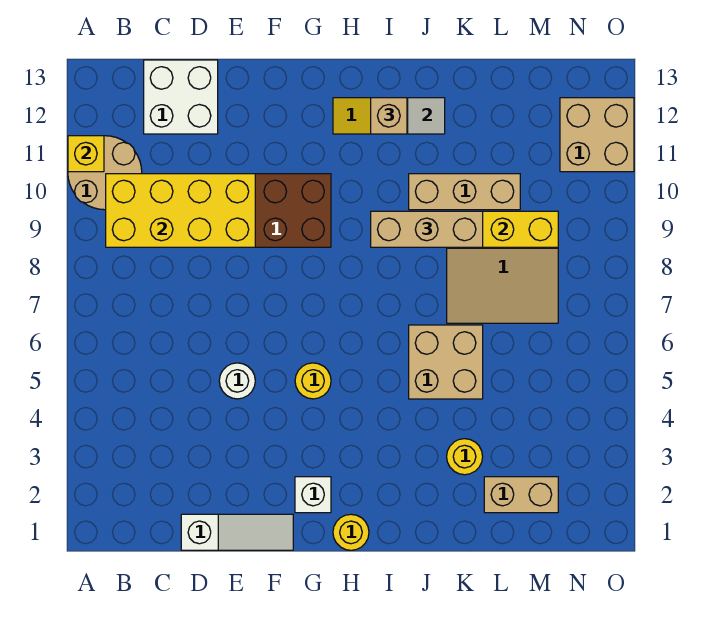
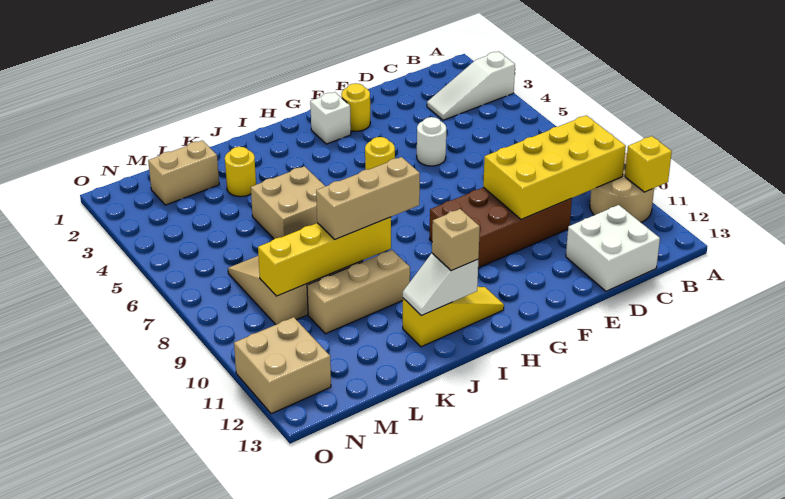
white slope D1:F1 level 1 top D -> white slope A3:C3 level 1 top A
yellow round brick H1 level 1 -> yellow round brick F2 level 1

